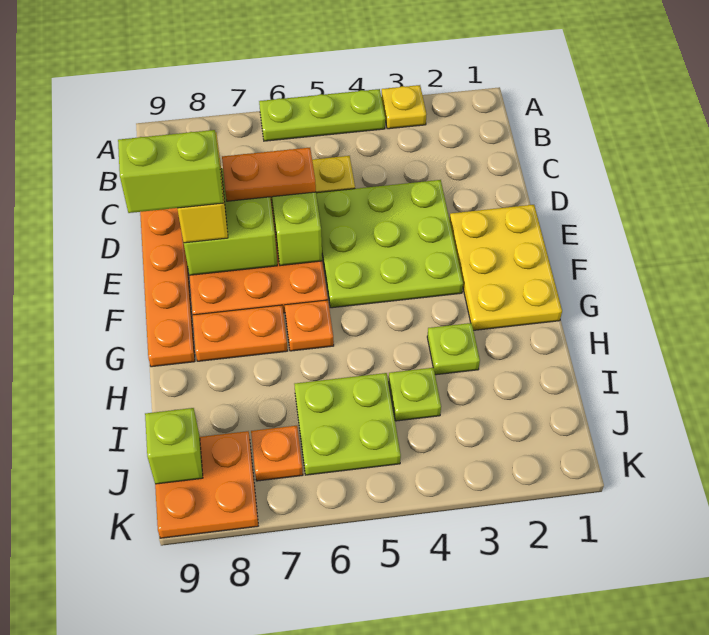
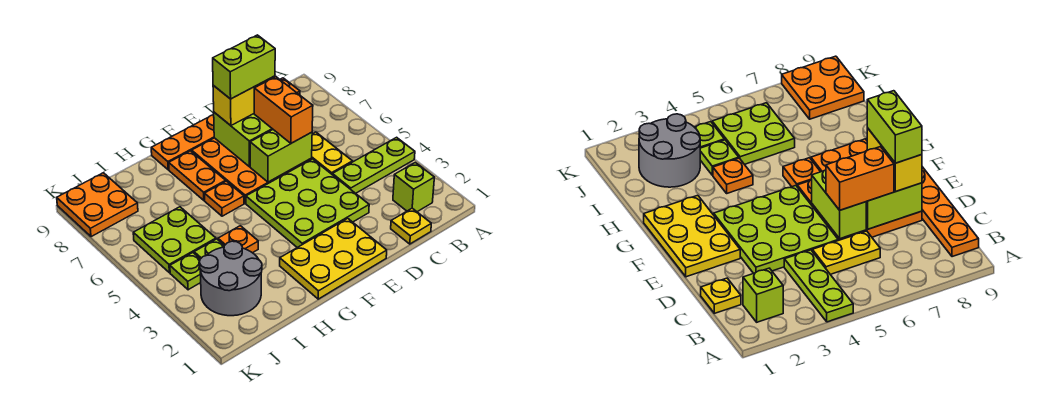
yellow plate A3 level 1 -> yellow plate C1 level 1
lime plate A4:A6 level 1 -> lime plate A4:C4 level 1
orange plate D6:D7 level 3 -> orange brick D6:D7 level 3
lime brick E8:E9 level 4 -> lime brick D8:E8 level 4
lime plate H3 level 1 -> lime plate J4 level 1
none -> grey round brick I2:J3 level 1
orange plate J7 level 1 -> orange plate H4 level 1
lime brick J9 level 2 -> lime brick B2 level 1

